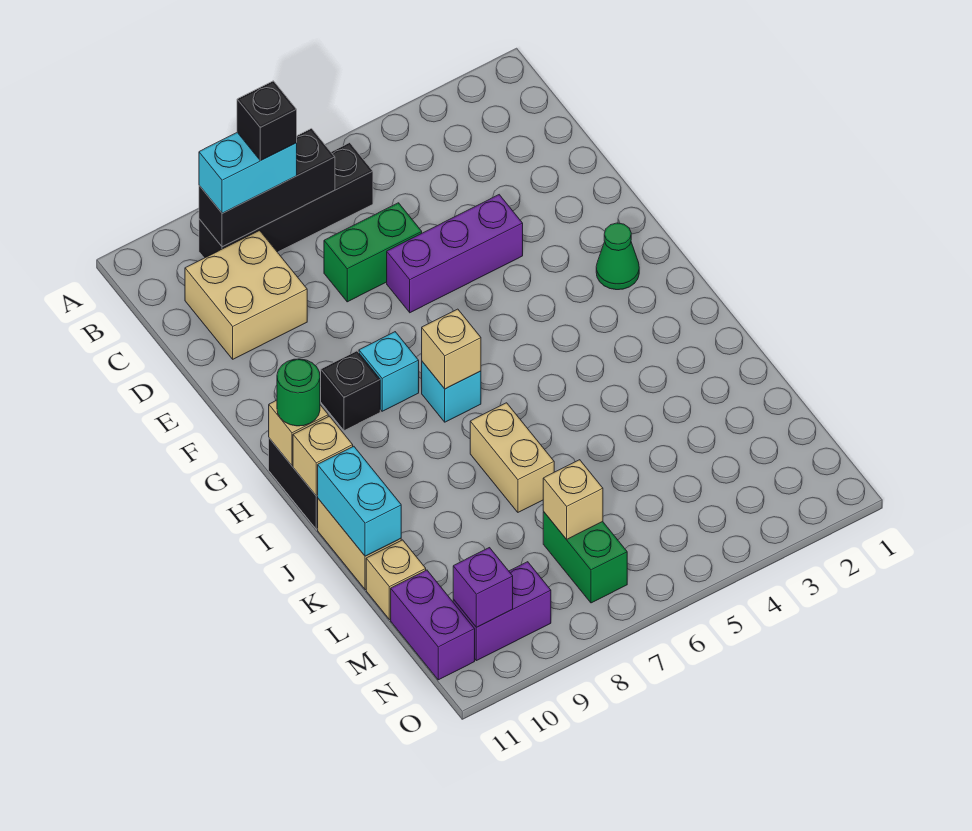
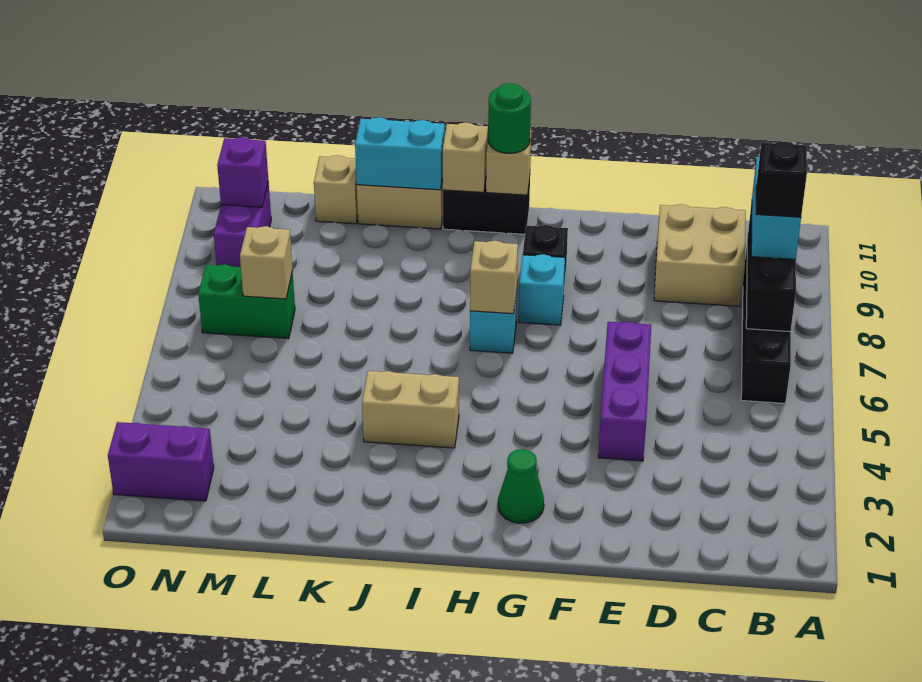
green brick D6:D7 level 1 -> none
tan brick J7:K7 level 1 -> tan brick I4:J4 level 1
purple brick M11:N11 level 1 -> purple brick N2:O2 level 1

